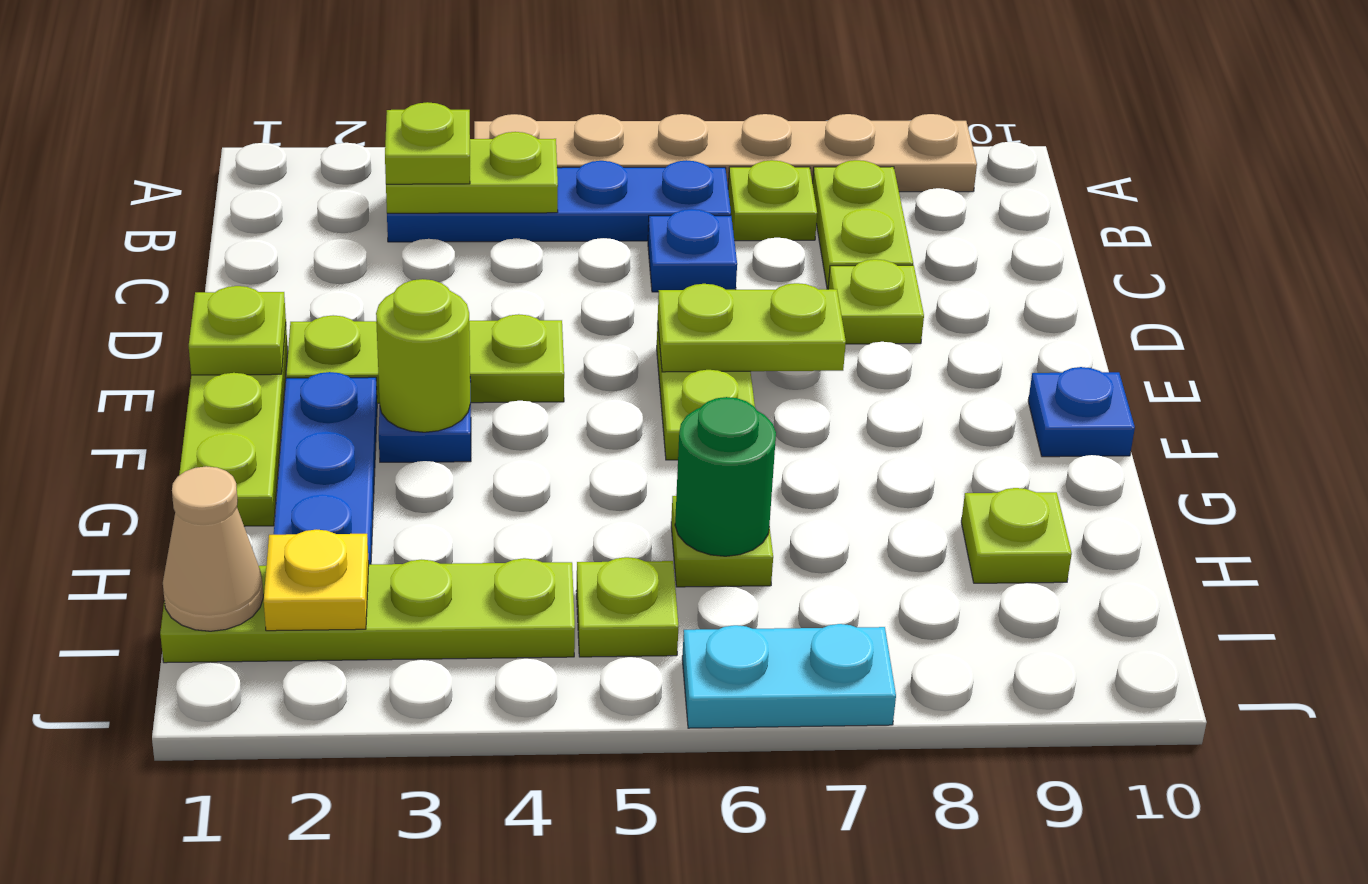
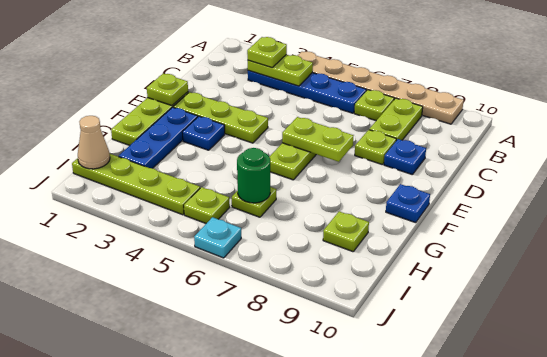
blue plate C6 level 1 -> blue plate D9 level 1
lime round brick F3 level 2 -> none
yellow plate I2 level 2 -> none
cyan plate J6:J7 level 1 -> cyan plate J6 level 1

